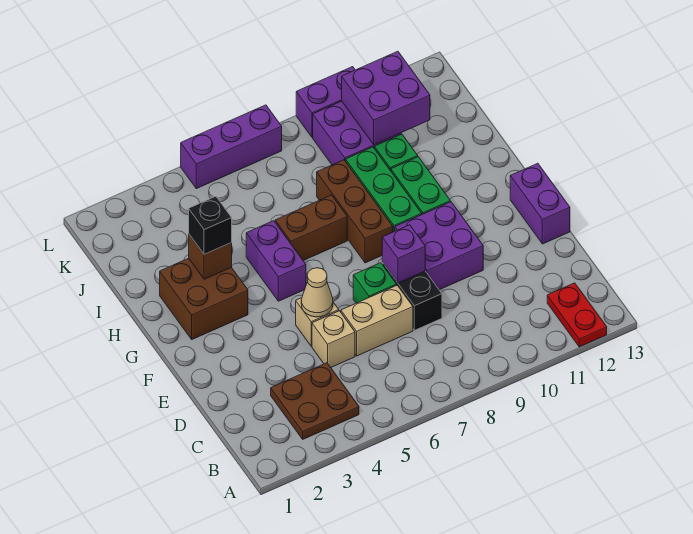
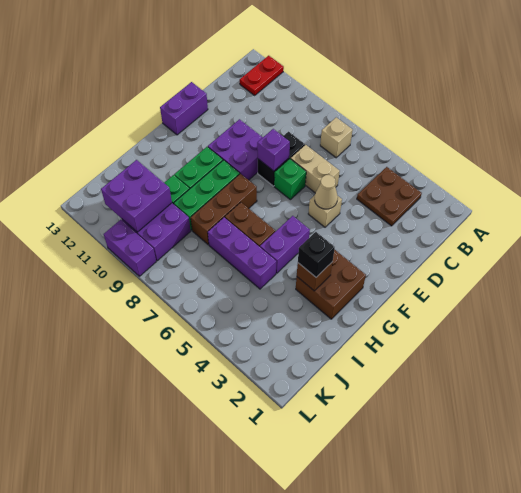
tan brick D5 level 1 -> tan brick B7 level 1
purple brick L5:L7 level 1 -> purple brick I5:I7 level 1

